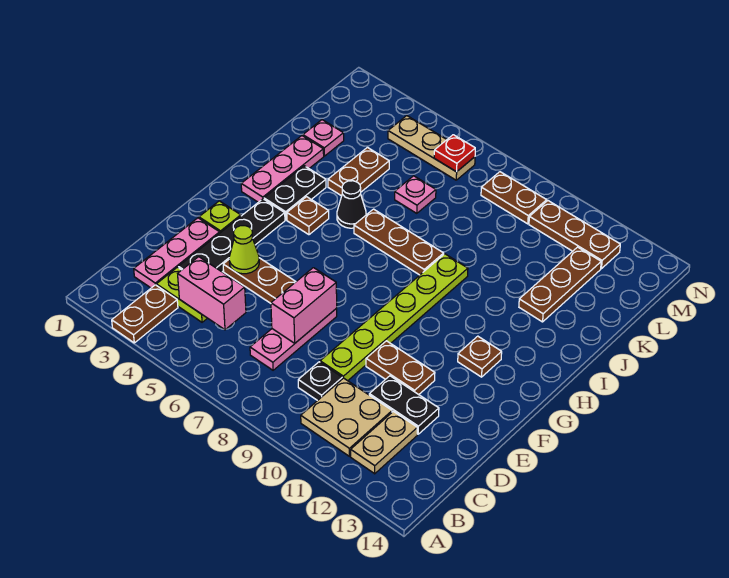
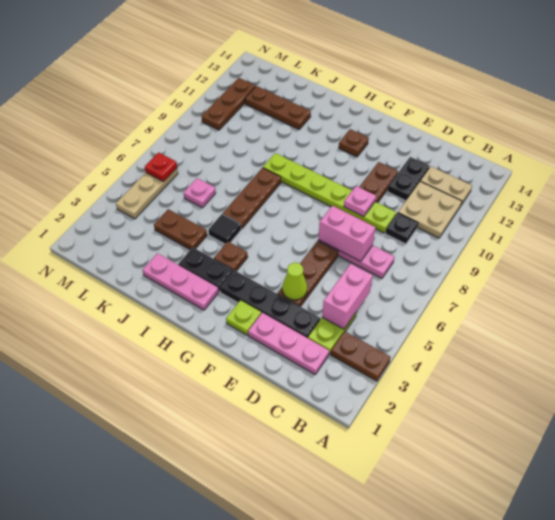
black cone I5 level 1 -> black tile I5 level 1
pink plate K2 level 1 -> pink plate E9 level 2
brown plate M8:M9 level 1 -> none

